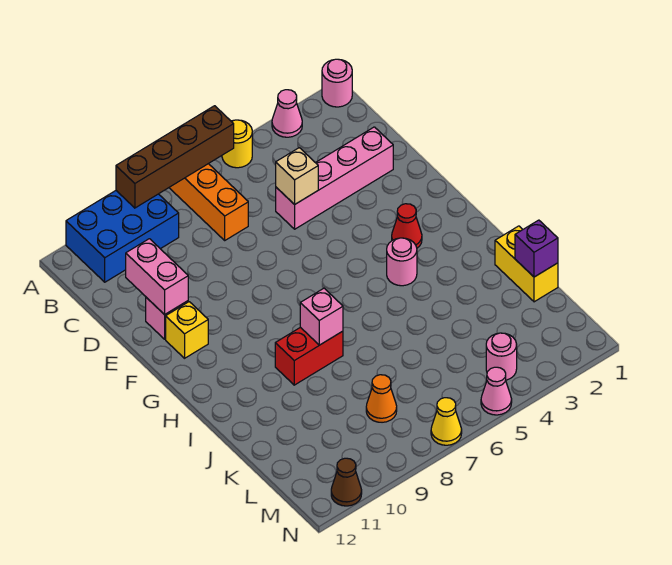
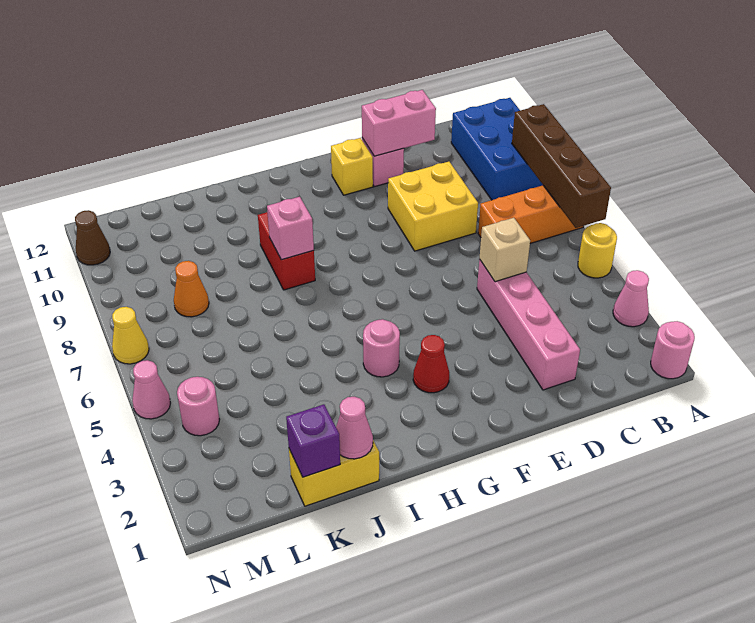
none -> yellow brick D8:E9 level 1
none -> pink cone J1 level 2

